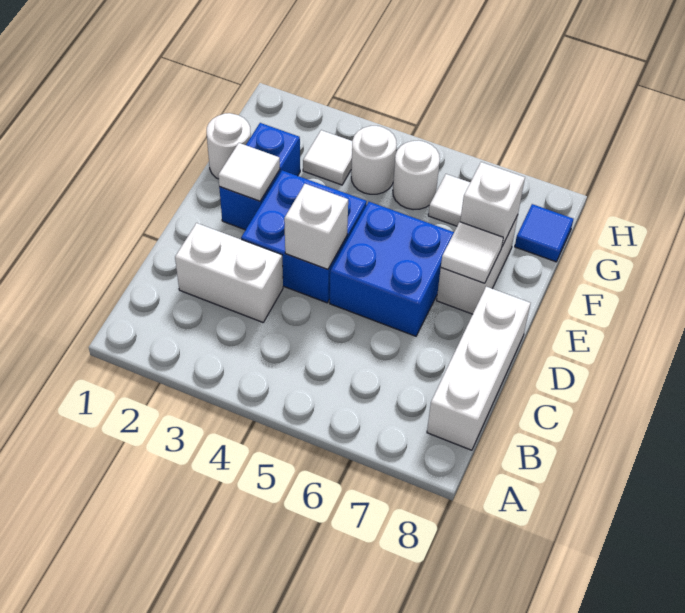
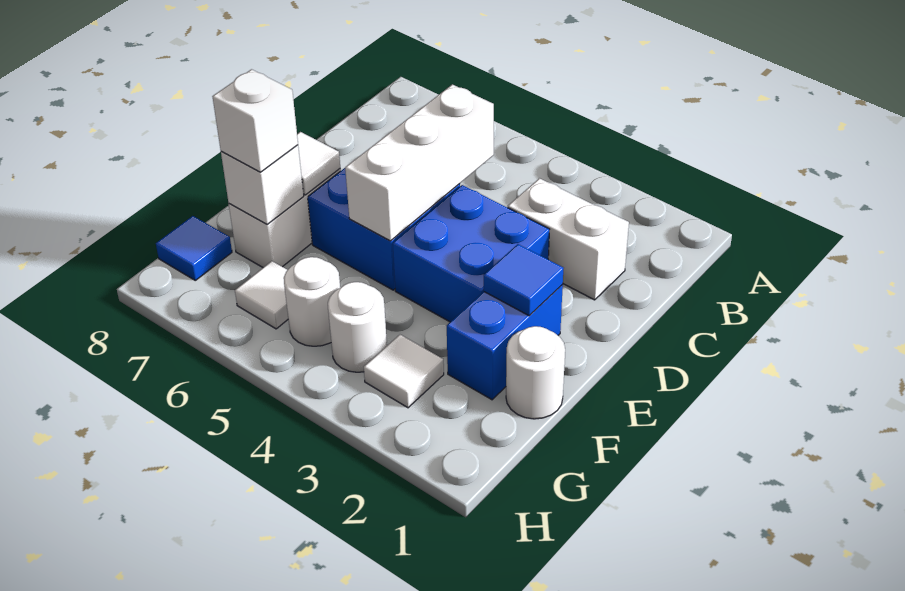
white brick B8:D8 level 1 -> white brick C5:E5 level 2
white brick D4 level 2 -> white brick F7 level 3
white tile E2 level 2 -> blue tile E2 level 2

